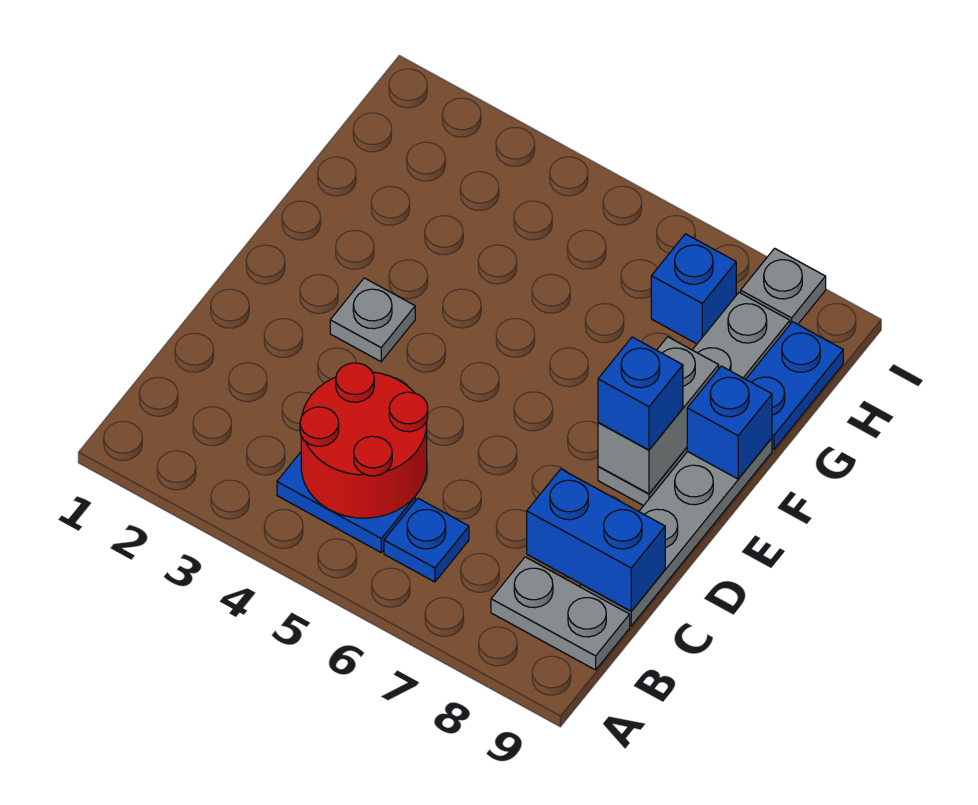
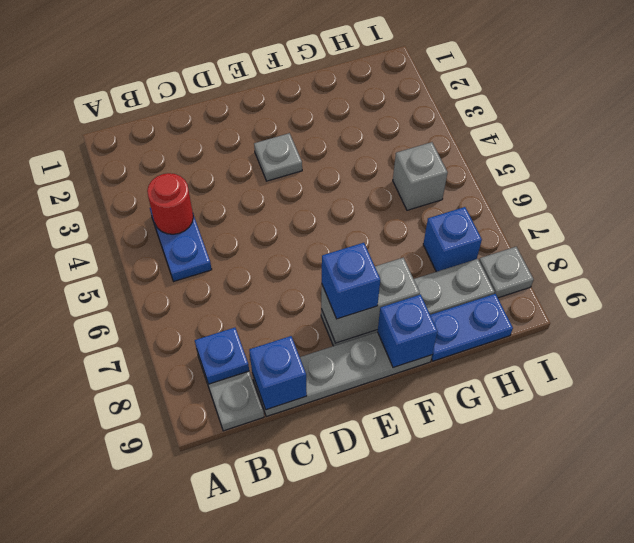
red round brick B4:C5 level 2 -> red round brick B4 level 2
blue plate B6 level 1 -> blue plate B8 level 2
blue brick C8:C9 level 2 -> blue brick C9 level 2
none -> grey brick H5 level 1

